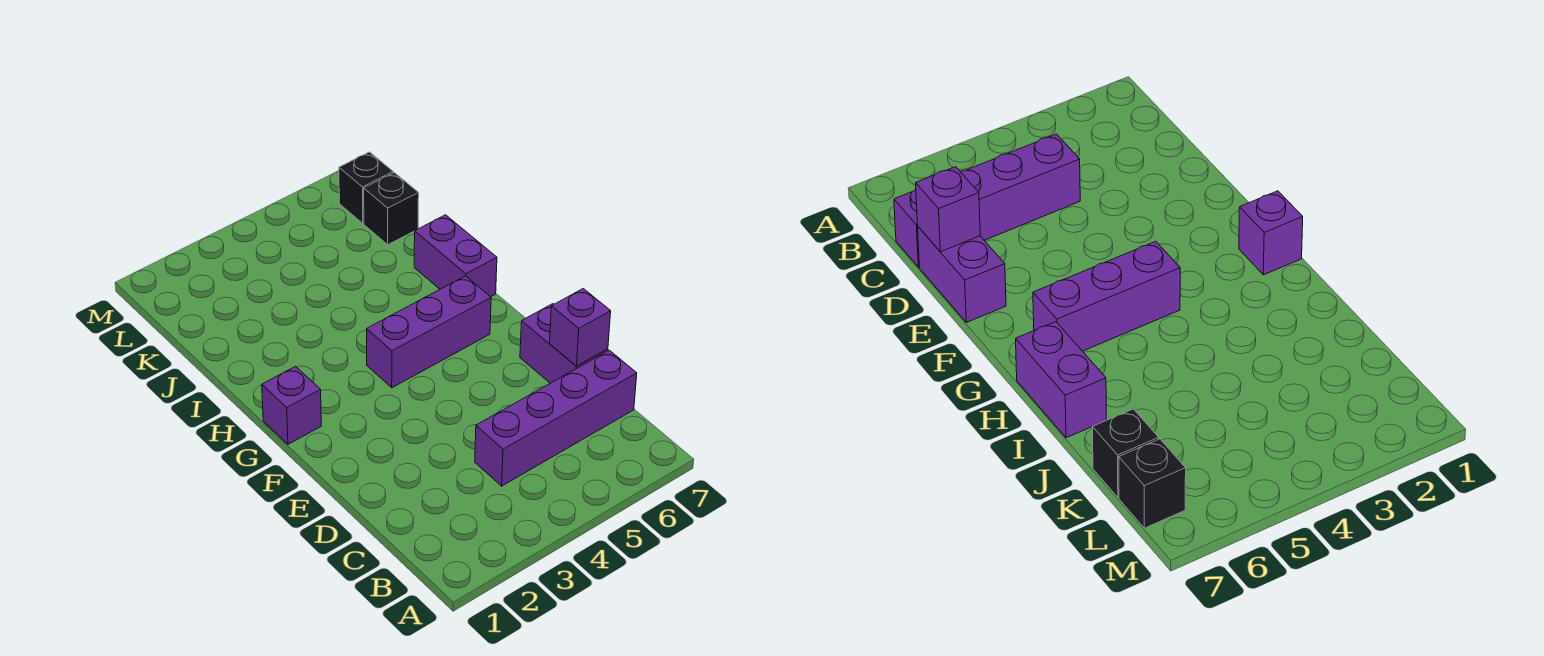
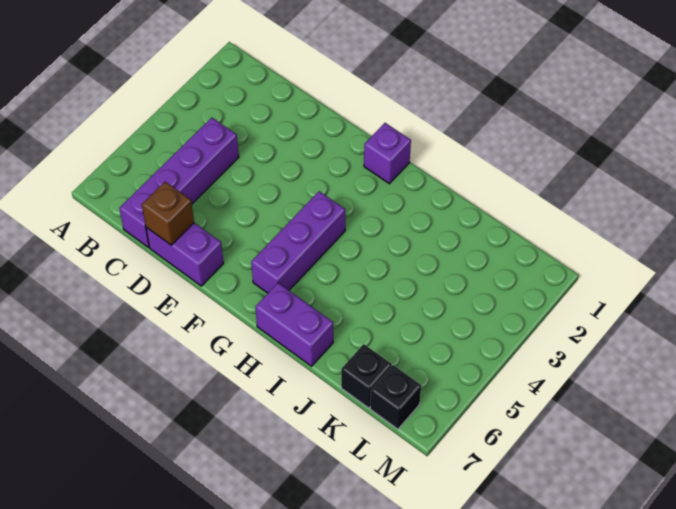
purple brick D7 level 2 -> brown brick D7 level 2

